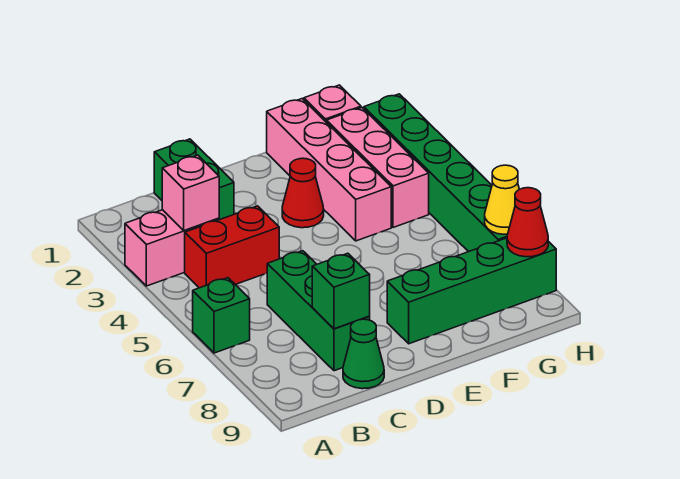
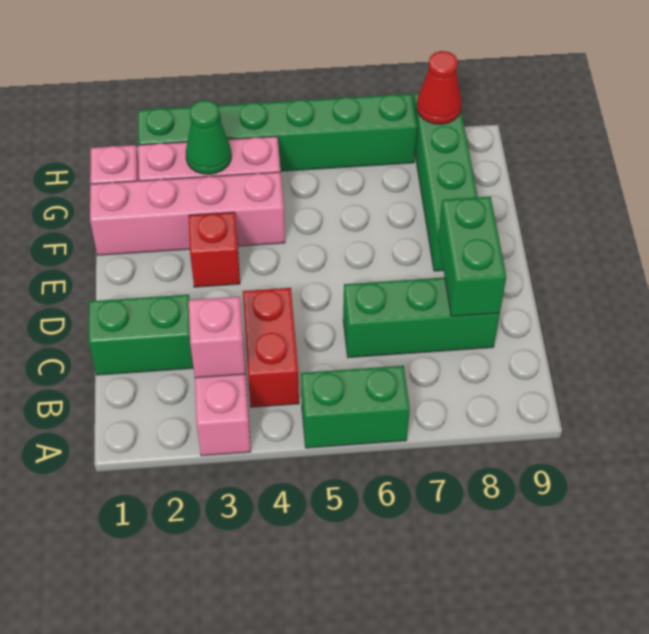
green brick A6 level 1 -> green brick A5:A6 level 1
green brick C8 level 2 -> green brick C8:D8 level 2
green cone C9 level 1 -> green cone G3 level 2
red cone E3 level 1 -> red brick E3 level 1
yellow cone H7 level 2 -> none

